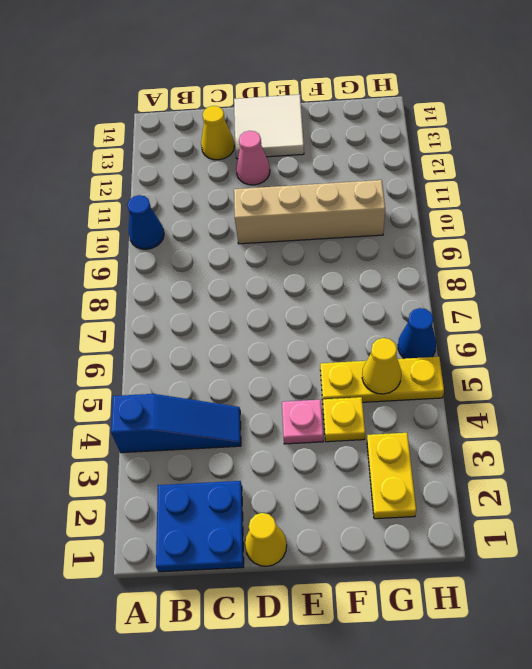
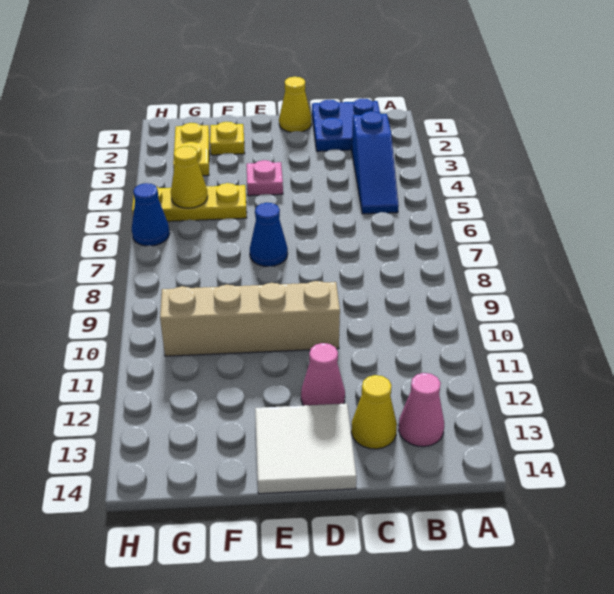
blue slope A4:C4 level 1 top A -> blue slope B3:B5 level 1 top 3
blue cone A10 level 1 -> blue cone E7 level 1
none -> pink cone B13 level 1
yellow plate F4 level 1 -> yellow plate F2 level 1

